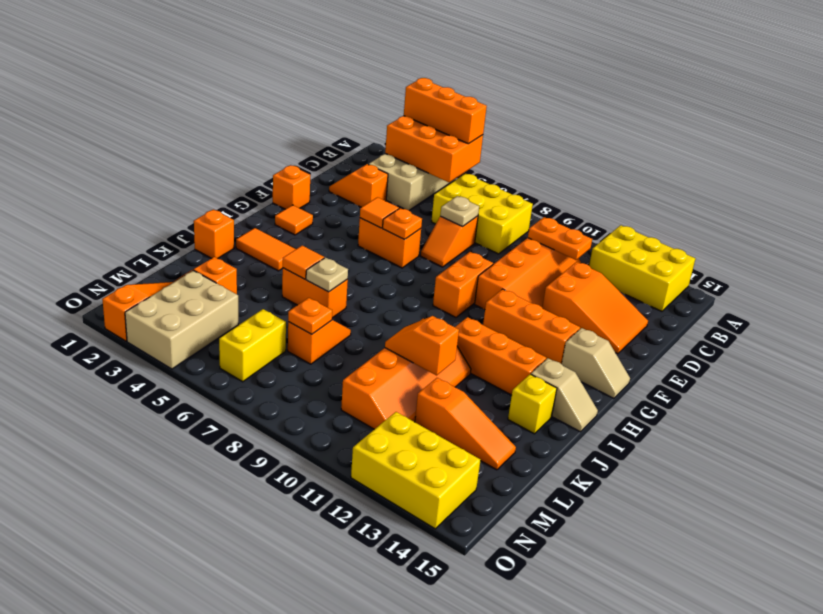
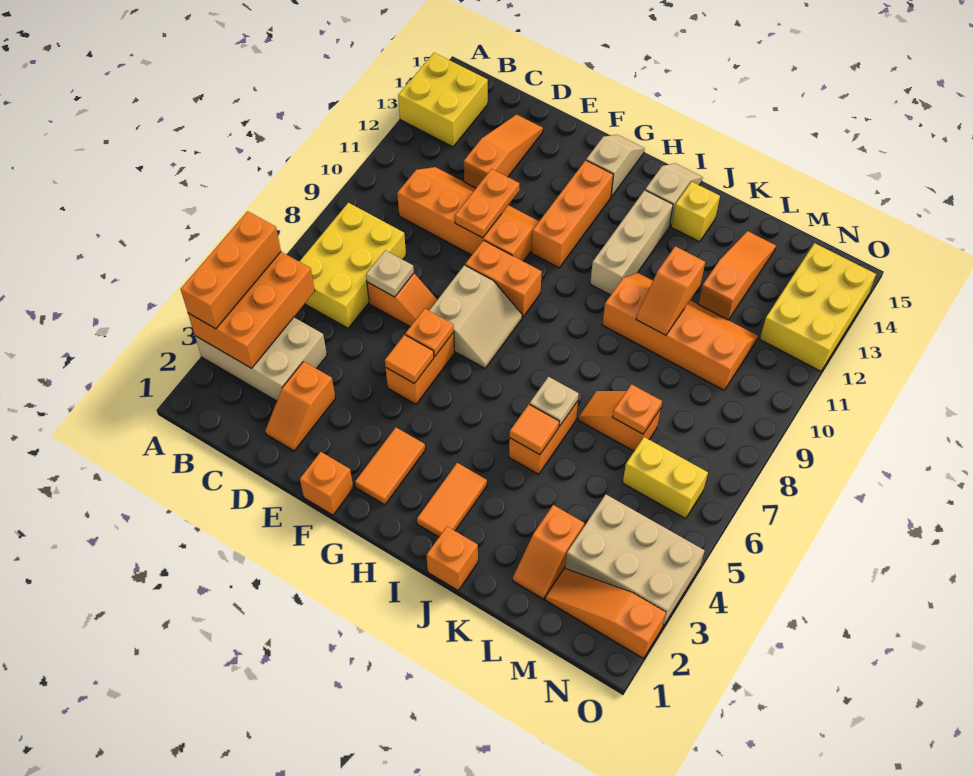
yellow brick A12:B14 level 1 -> yellow brick A13:B14 level 1
orange plate C10:C11 level 2 -> orange plate E10:E11 level 2
orange slope D12:E14 level 1 top 12 -> orange slope D12:D14 level 1 top 12
none -> tan slope F7:G8 level 1 top F
orange tile G2 level 1 -> orange tile G2:G3 level 1
orange brick I11:I13 level 1 -> tan brick I11:I13 level 1

